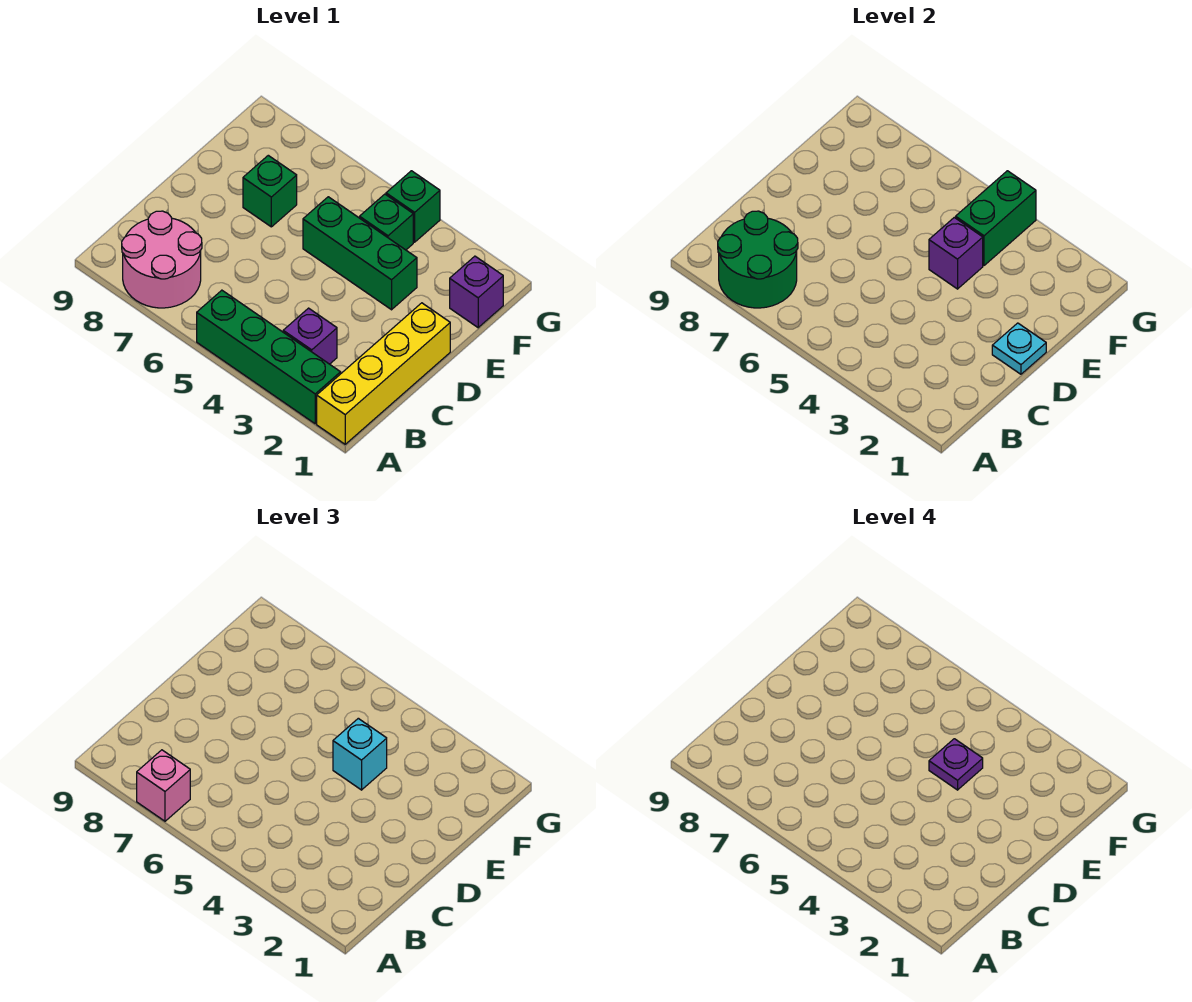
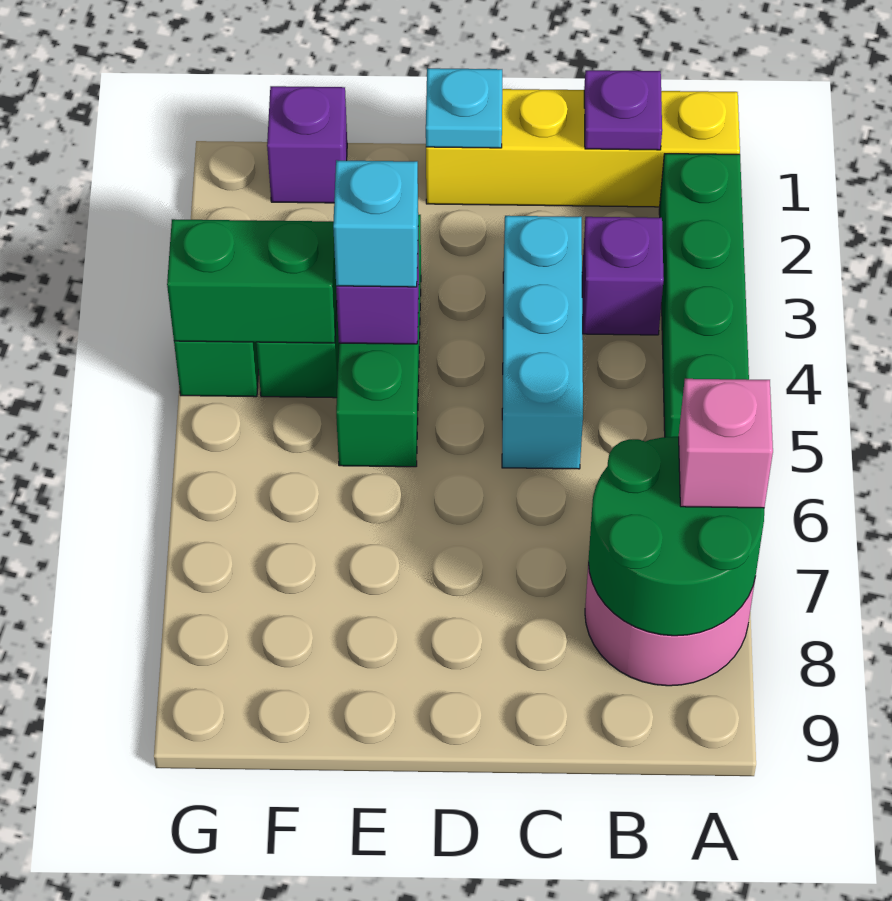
none -> cyan brick C3:C5 level 1
purple plate E4 level 4 -> purple plate B1 level 2
green brick E7 level 1 -> none

